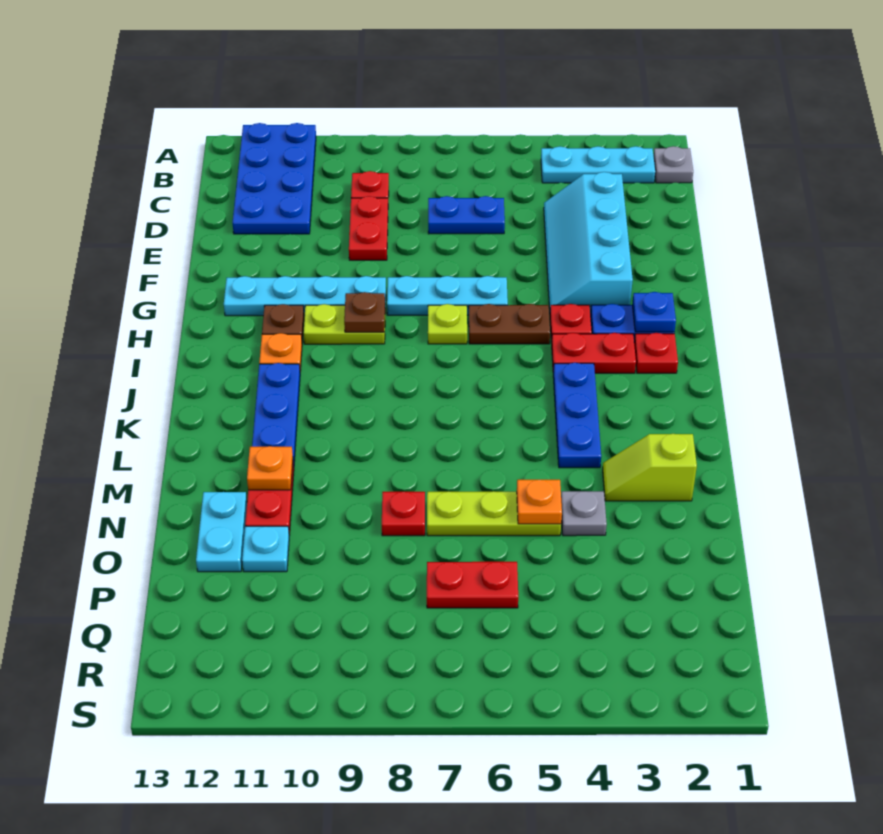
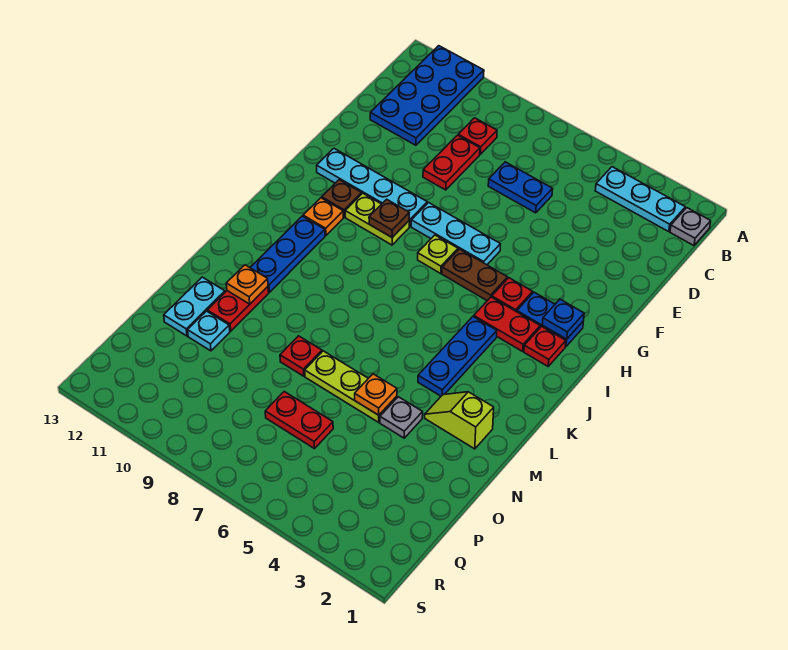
cyan slope D3:G4 level 1 top 3 -> none

